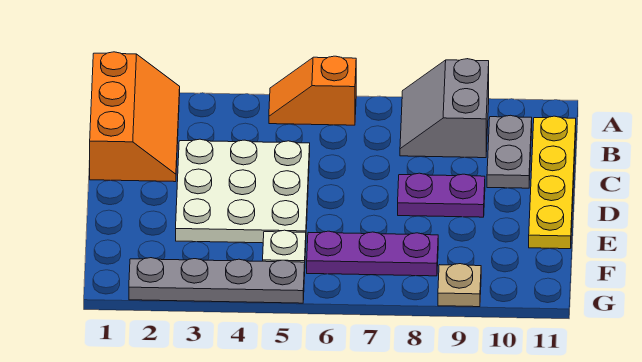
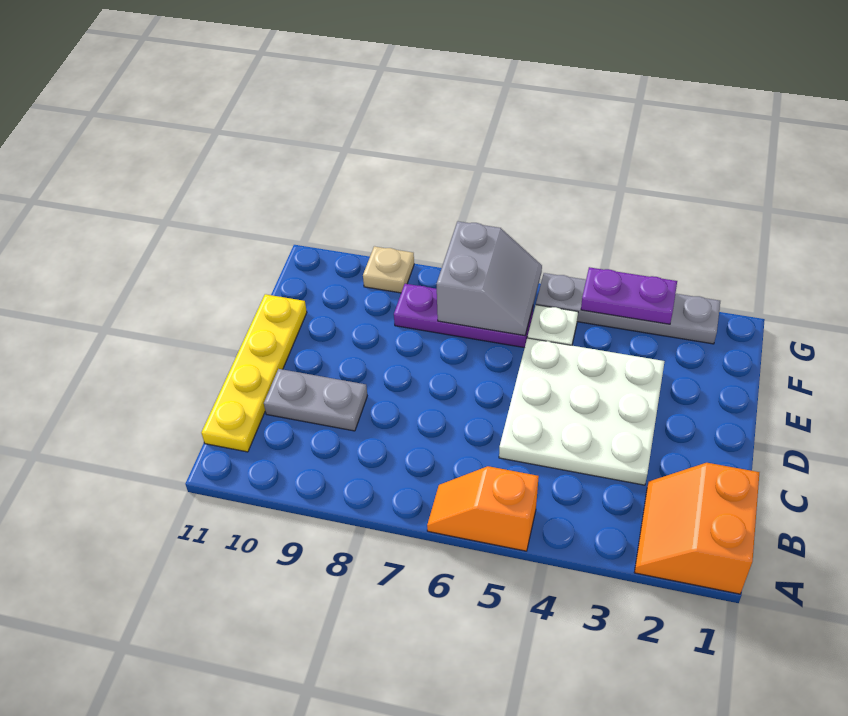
orange slope A1:C2 level 1 top 1 -> orange slope A1:B2 level 1 top 1
orange slope A5:A6 level 1 top 6 -> orange slope A5:A6 level 1 top 5
grey slope A8:B9 level 1 top 9 -> grey slope F6:G7 level 2 top 7
grey plate B10:C10 level 1 -> grey plate C9:C10 level 1
purple plate D8:D9 level 1 -> purple plate G3:G4 level 2

